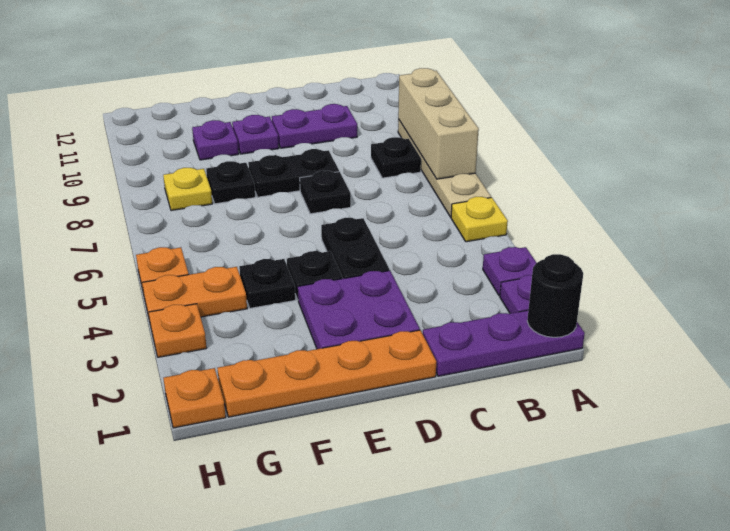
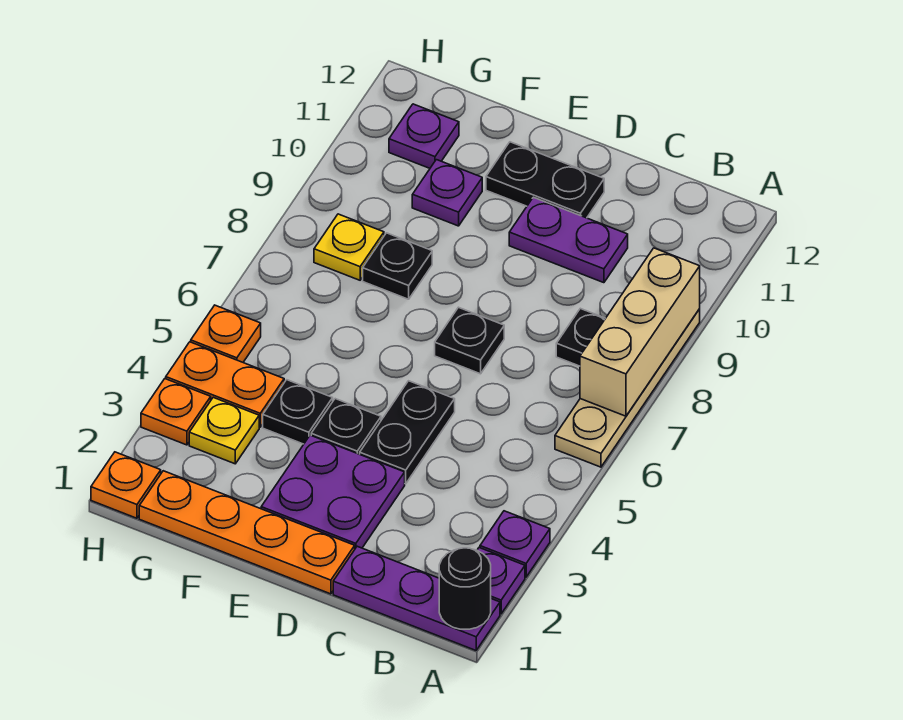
yellow plate A5 level 1 -> yellow plate G3 level 1
black plate D8:E8 level 1 -> black plate D11:E11 level 1
purple plate E10 level 1 -> purple plate G11 level 1

